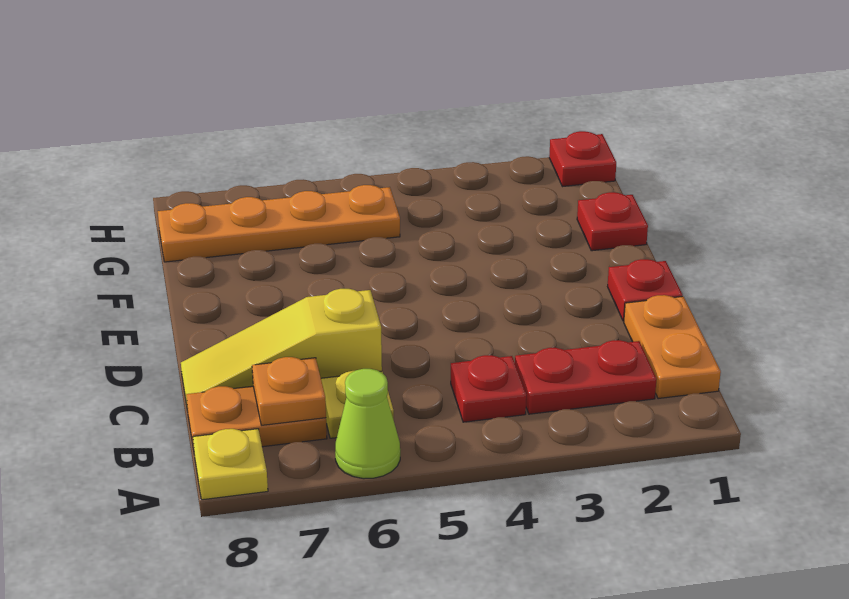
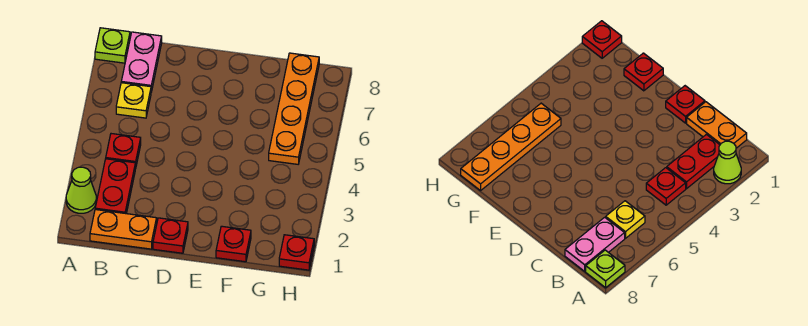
lime cone A6 level 1 -> lime cone A2 level 1
yellow plate A8 level 1 -> lime plate A8 level 1
orange plate B7:B8 level 1 -> pink plate B7:B8 level 1
orange plate B7 level 2 -> none
yellow slope C6:C8 level 1 top 6 -> none

